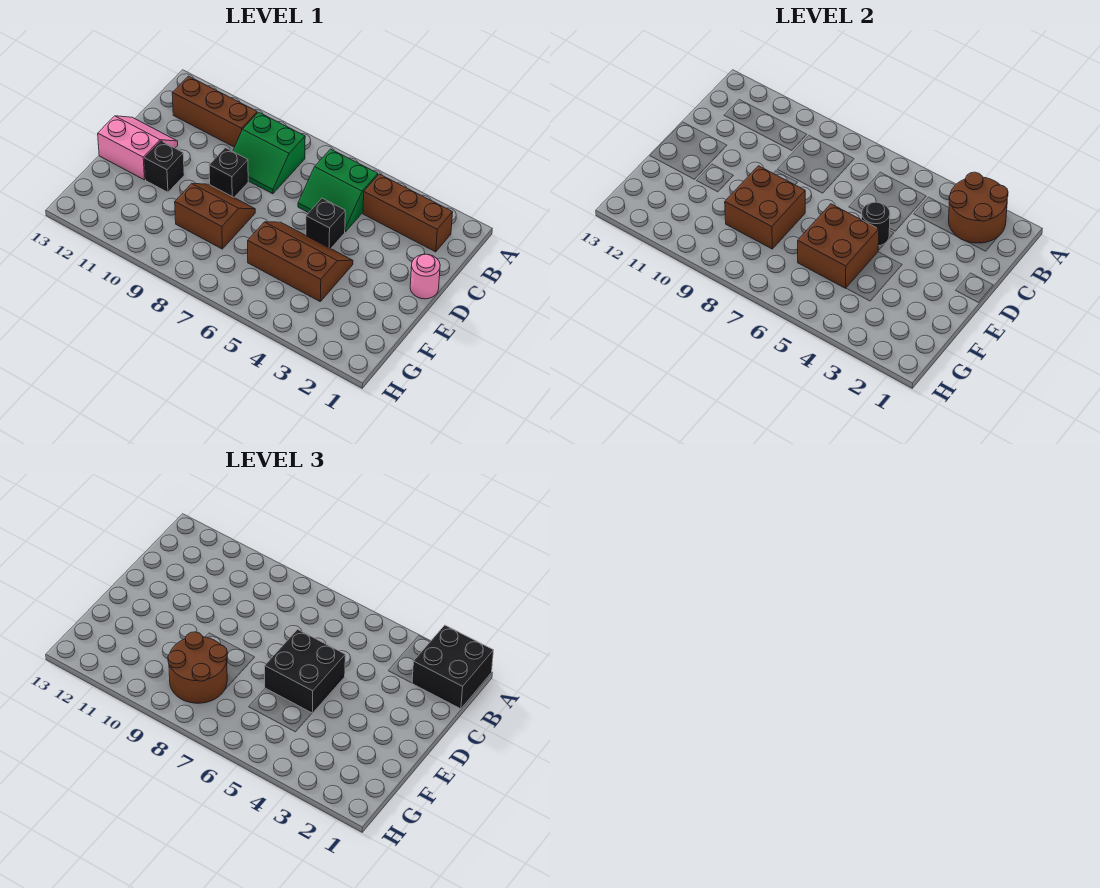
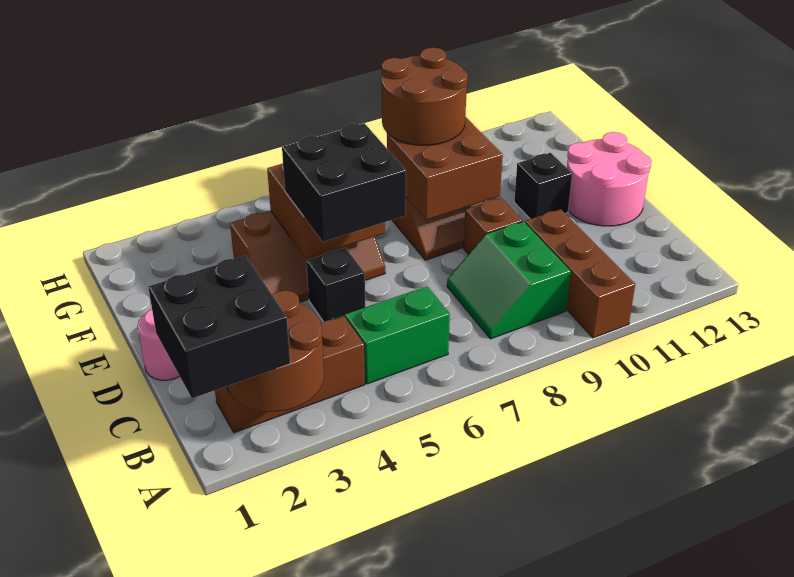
green slope B8:C9 level 1 top B -> green slope B8:C9 level 1 top 9
brown brick B10:B12 level 1 -> brown brick A10:C10 level 1
black round brick D5 level 2 -> none
black brick D9 level 1 -> brown brick D9 level 1
pink slope D12:E13 level 1 top E -> pink round brick D12:E13 level 1

